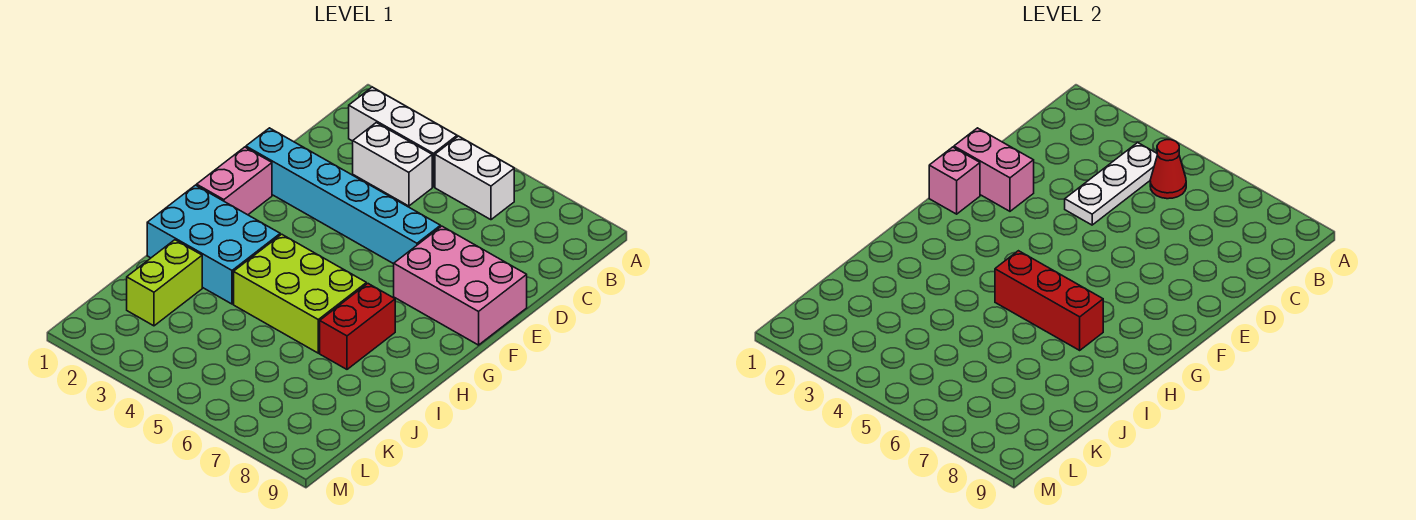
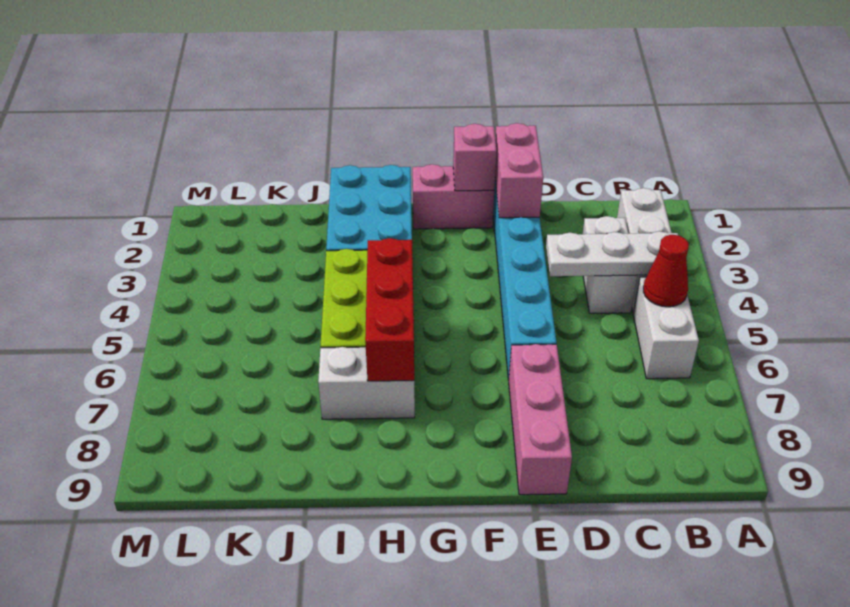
pink brick E7:F9 level 1 -> pink brick E7:E9 level 1
red brick H7:I7 level 1 -> white brick H7:I7 level 1
lime brick J2:K2 level 1 -> none

